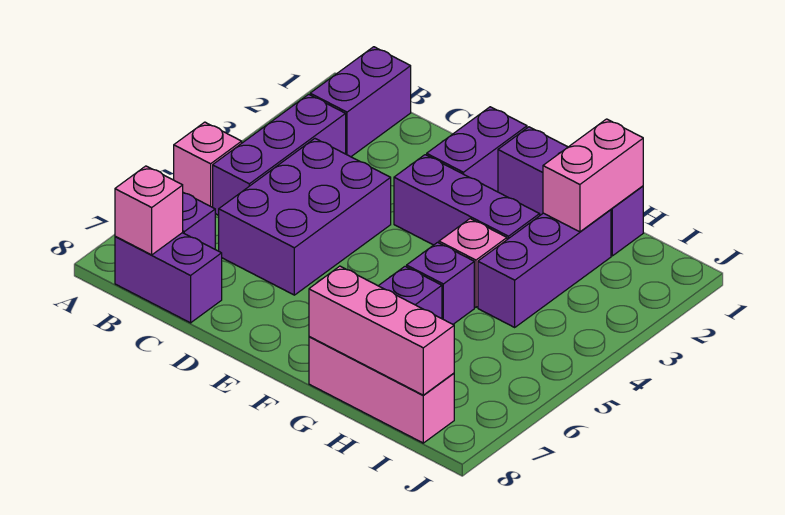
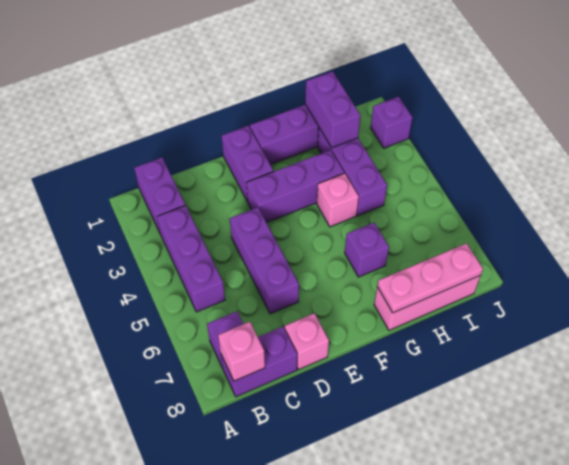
pink brick A5 level 1 -> pink brick D8 level 1
purple brick C4:D6 level 1 -> purple brick D4:D6 level 1
purple brick G5 level 1 -> purple brick J2 level 1
pink brick G8:I8 level 2 -> pink plate G8:I8 level 2
pink brick H1:H2 level 2 -> purple brick H1:H2 level 2

